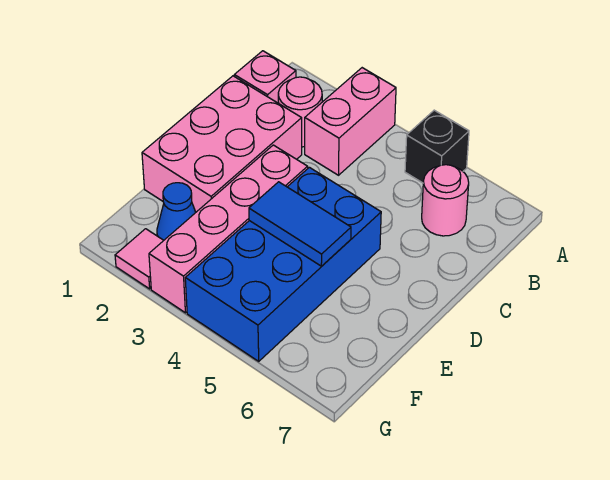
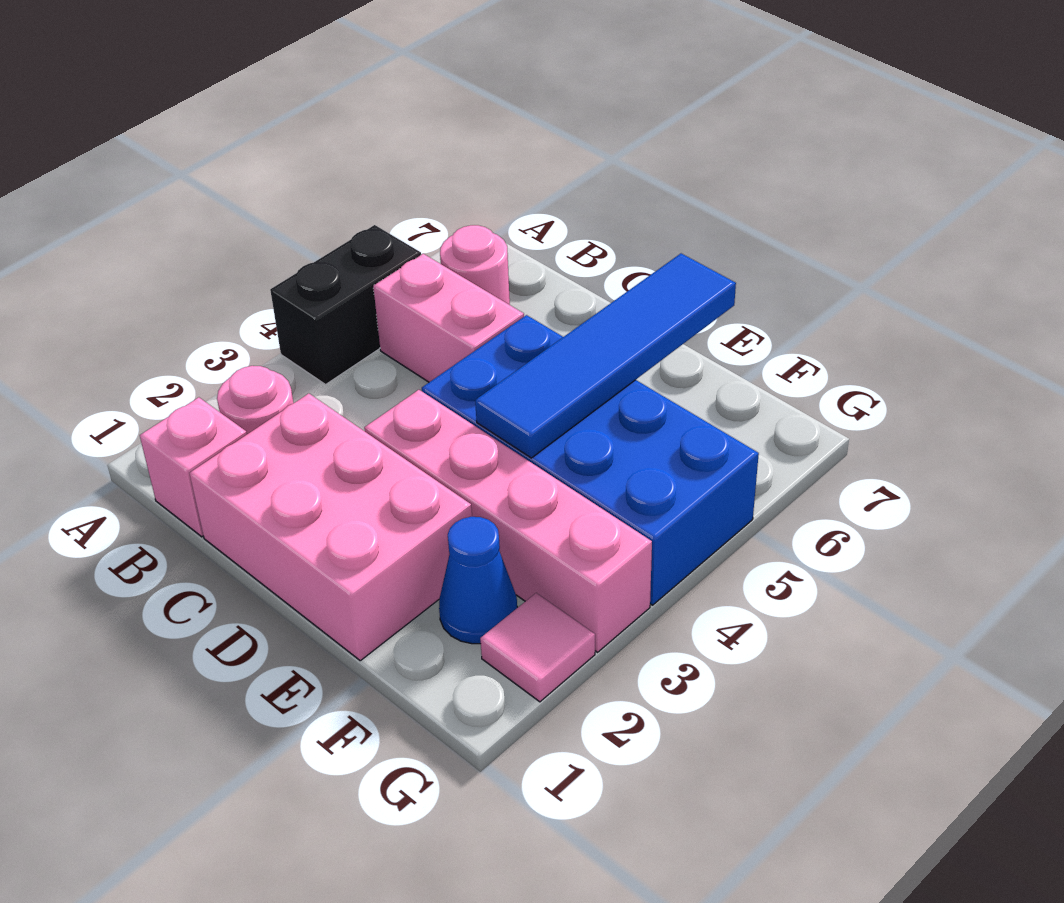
pink brick A3:B3 level 1 -> pink brick B5:C5 level 1
black brick A5 level 1 -> black brick A4:A5 level 1
blue tile E4:E5 level 2 -> blue tile E4:E7 level 2

